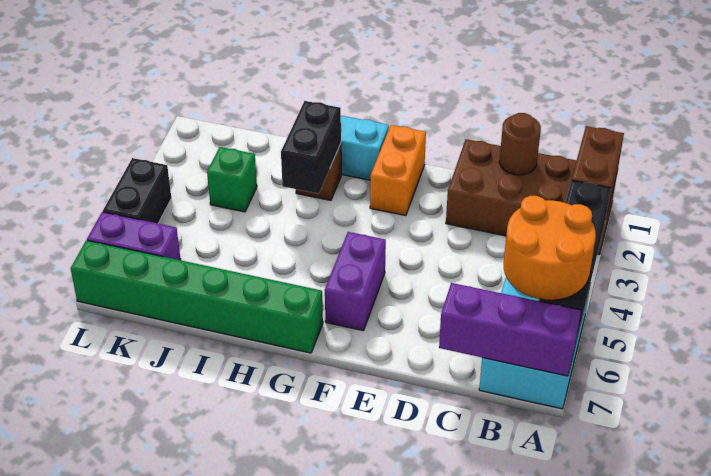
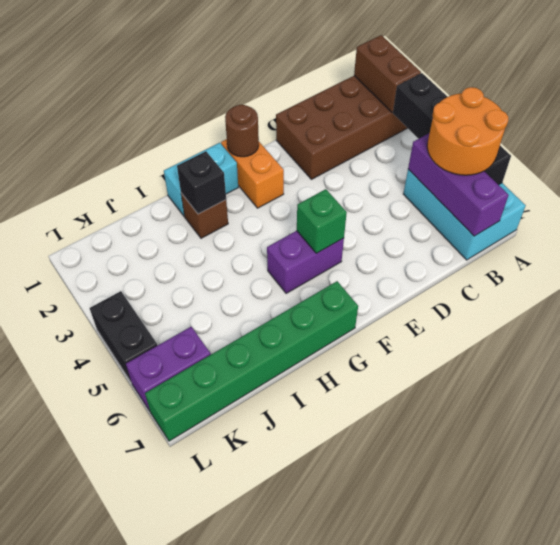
purple brick A7:C7 level 2 -> purple brick B5:B7 level 2
brown round brick C1 level 2 -> brown round brick F1 level 2
purple brick F5:F6 level 1 -> purple brick F5:G5 level 1
black brick H2:H3 level 2 -> black brick H2 level 2
green brick J3 level 1 -> green brick F5 level 2

